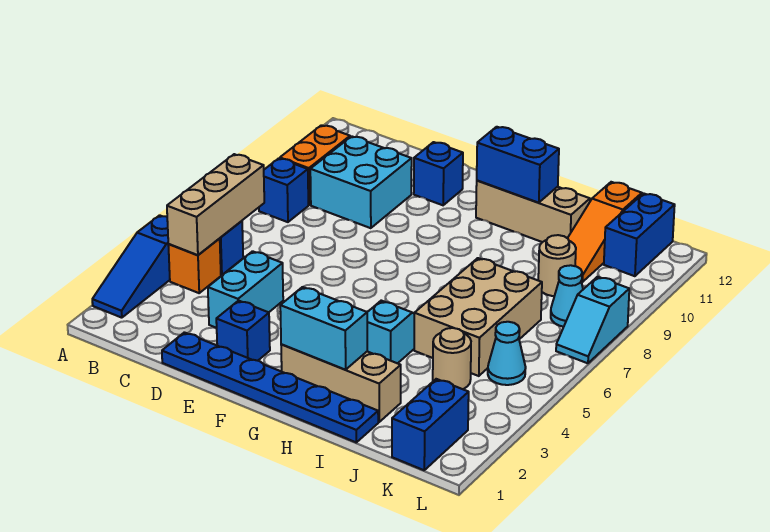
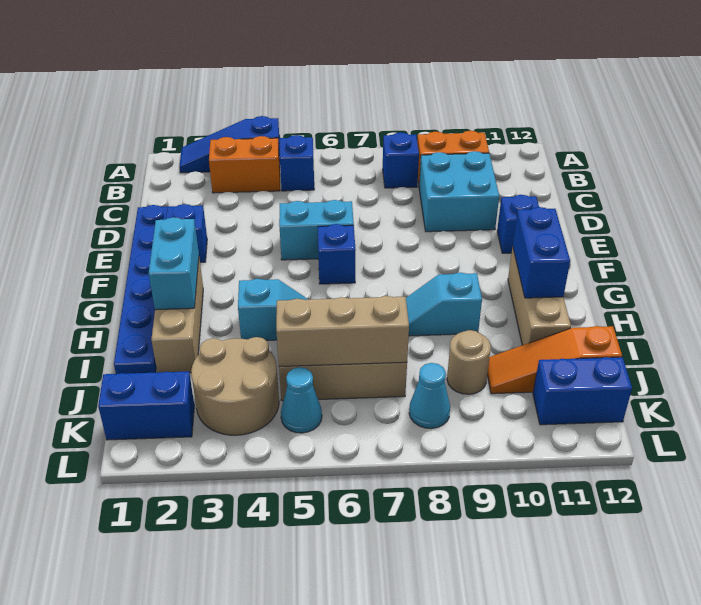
orange brick B4 level 1 -> orange brick B3:B4 level 1
tan brick B4:B6 level 2 -> tan brick J5:J7 level 2
cyan brick D3:D4 level 1 -> cyan brick E5:E6 level 1
none -> blue brick F6 level 1
tan round brick J4 level 1 -> tan round brick J3:K4 level 1
cyan slope L7:L8 level 1 top 8 -> cyan slope H8:H9 level 1 top 9

